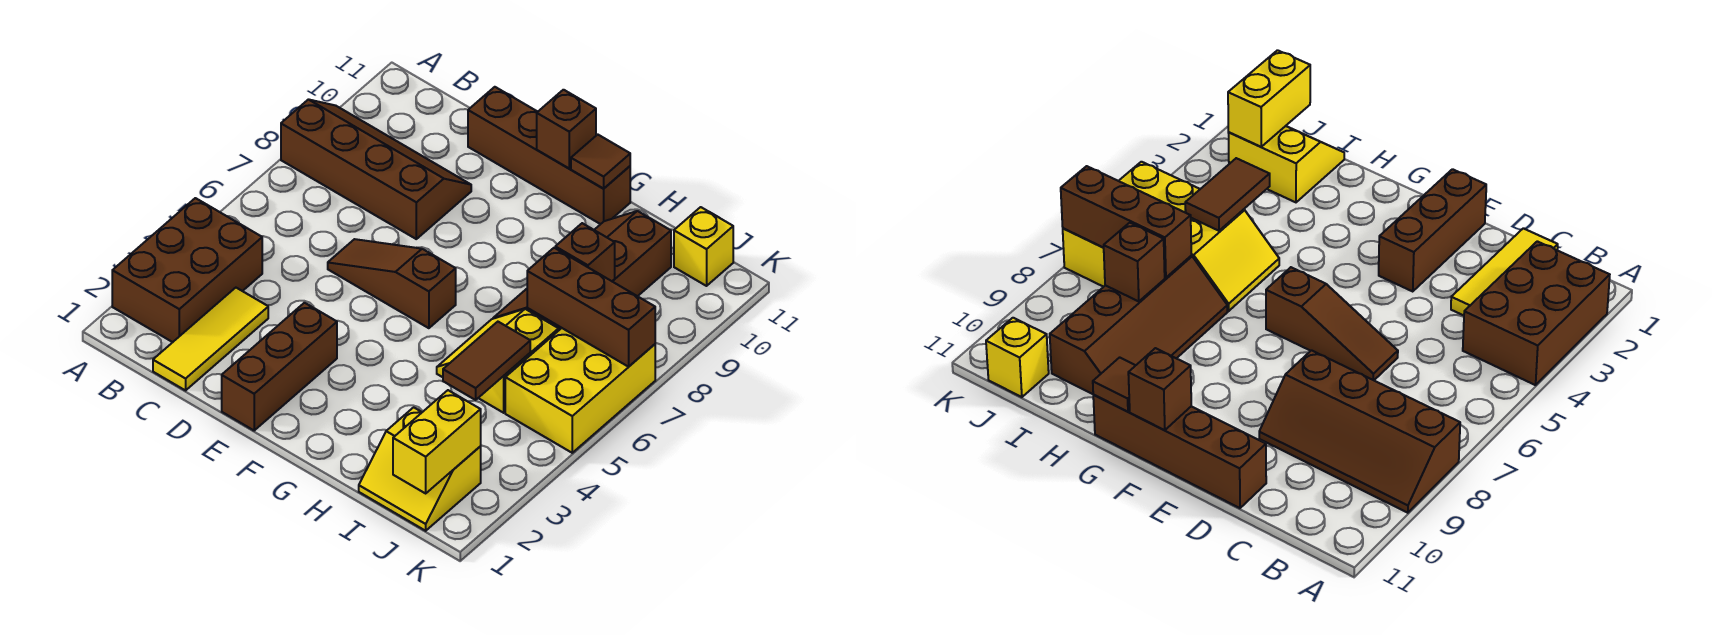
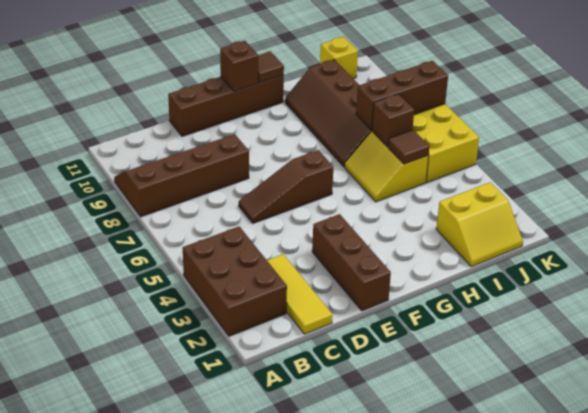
brown tile I4:I5 level 2 -> brown tile I5 level 2
brown brick I8 level 2 -> brown brick I6 level 2
yellow brick J1:J2 level 2 -> none

